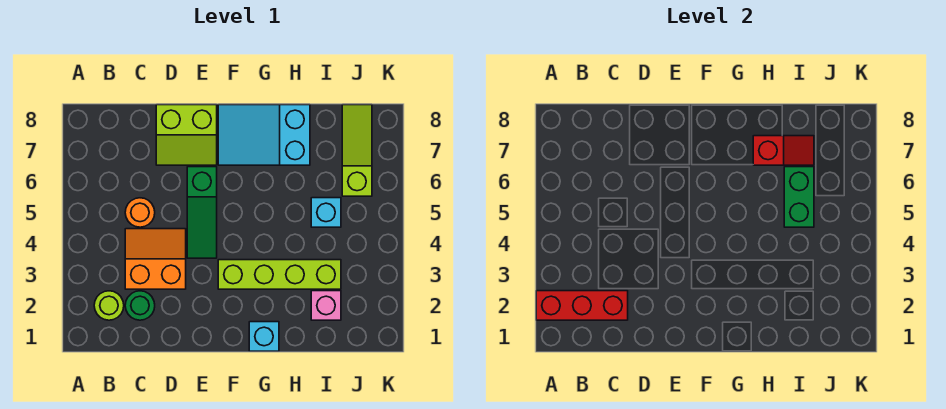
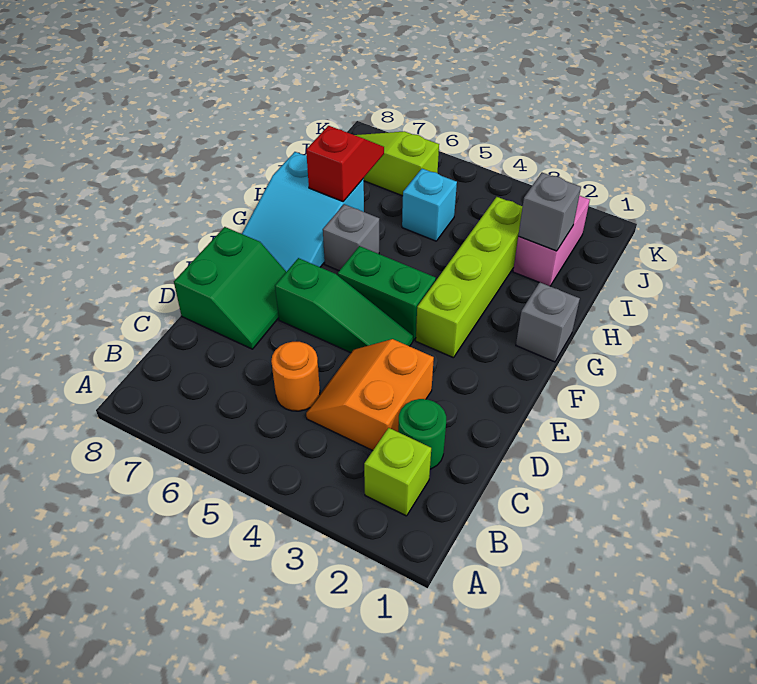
red brick A2:C2 level 2 -> none
lime round brick B2 level 1 -> lime brick B2 level 1
lime slope D7:E8 level 1 top 8 -> green slope D7:E8 level 1 top 8
cyan brick G1 level 1 -> grey brick G1 level 1
none -> grey brick G6 level 1
pink brick I2 level 1 -> pink brick I2:J2 level 1
none -> grey brick I2 level 2
green brick I5:I6 level 2 -> green brick F4:F5 level 1

